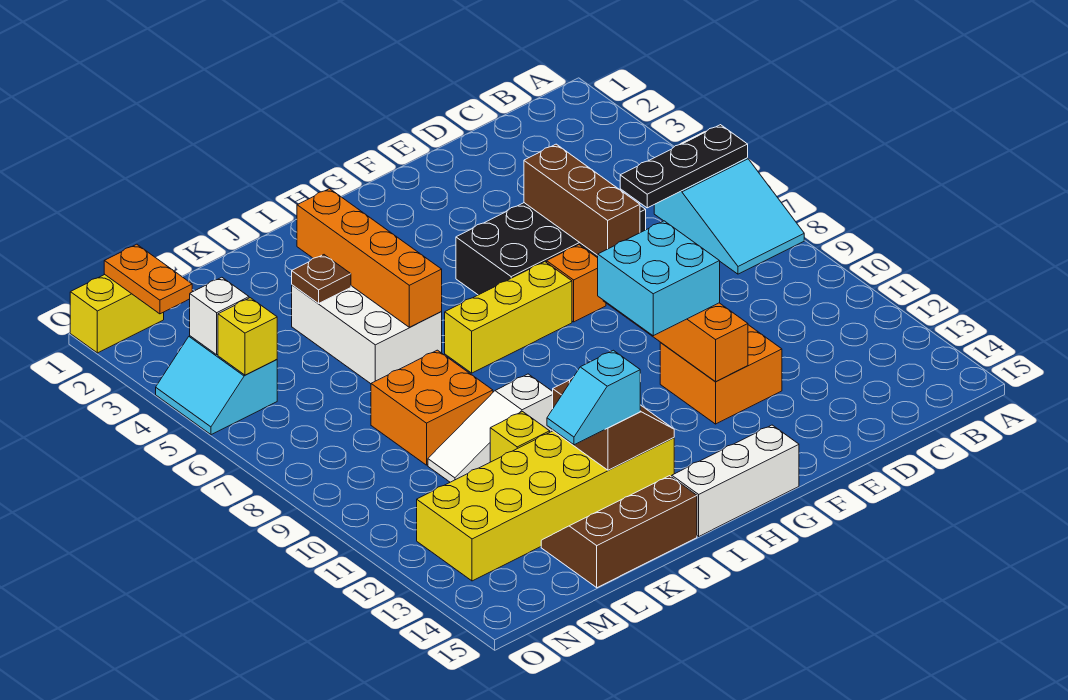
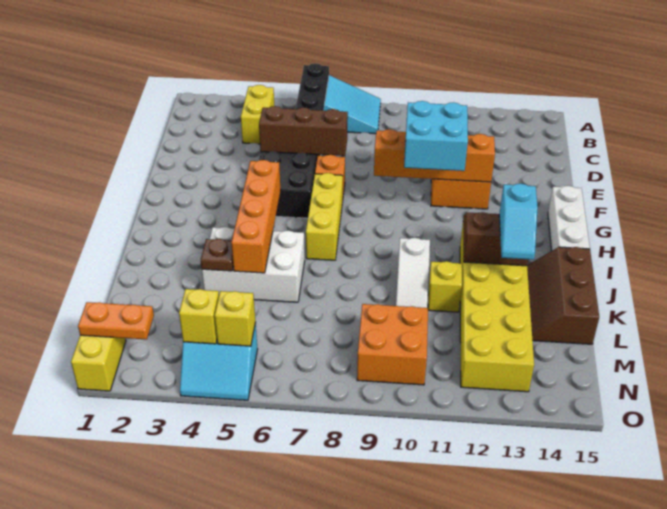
none -> yellow brick B4:C4 level 1
orange brick J3:J6 level 2 -> orange brick H5:K5 level 2
orange brick K8:L9 level 1 -> orange brick M9:N10 level 1
white brick N4 level 2 -> yellow brick N4 level 2

